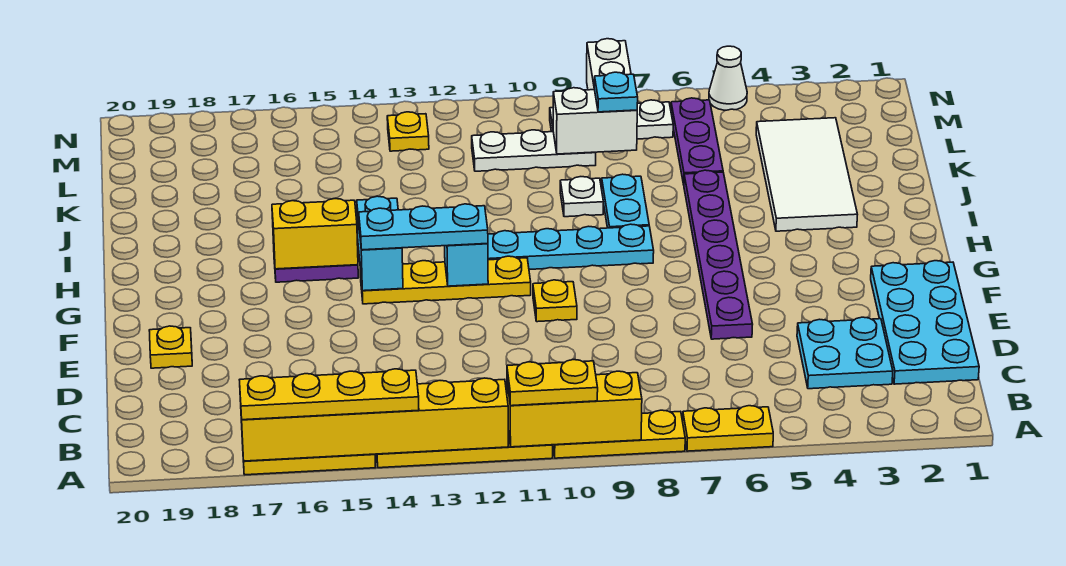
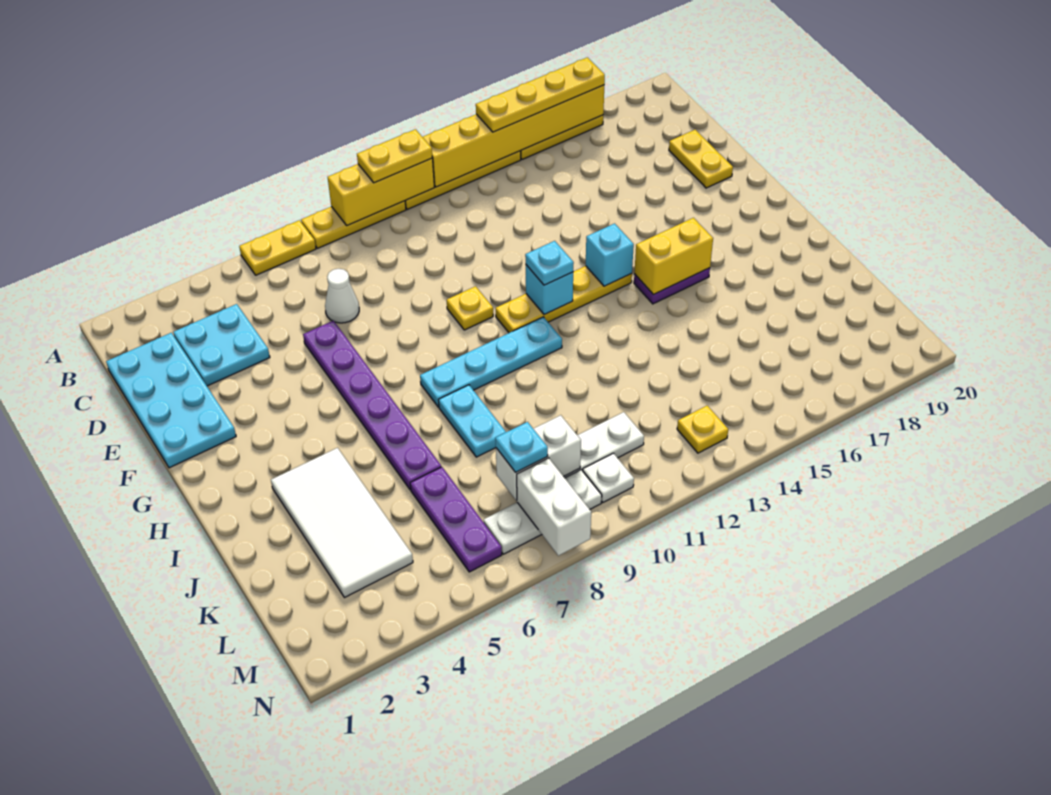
yellow plate E19 level 1 -> yellow plate D19:E19 level 1
cyan plate G12:G14 level 3 -> cyan plate G12 level 3
cyan brick G14:H14 level 2 -> cyan brick G14 level 2
white plate J9 level 1 -> white plate M10 level 1
white cone N5 level 1 -> white cone D7 level 1

